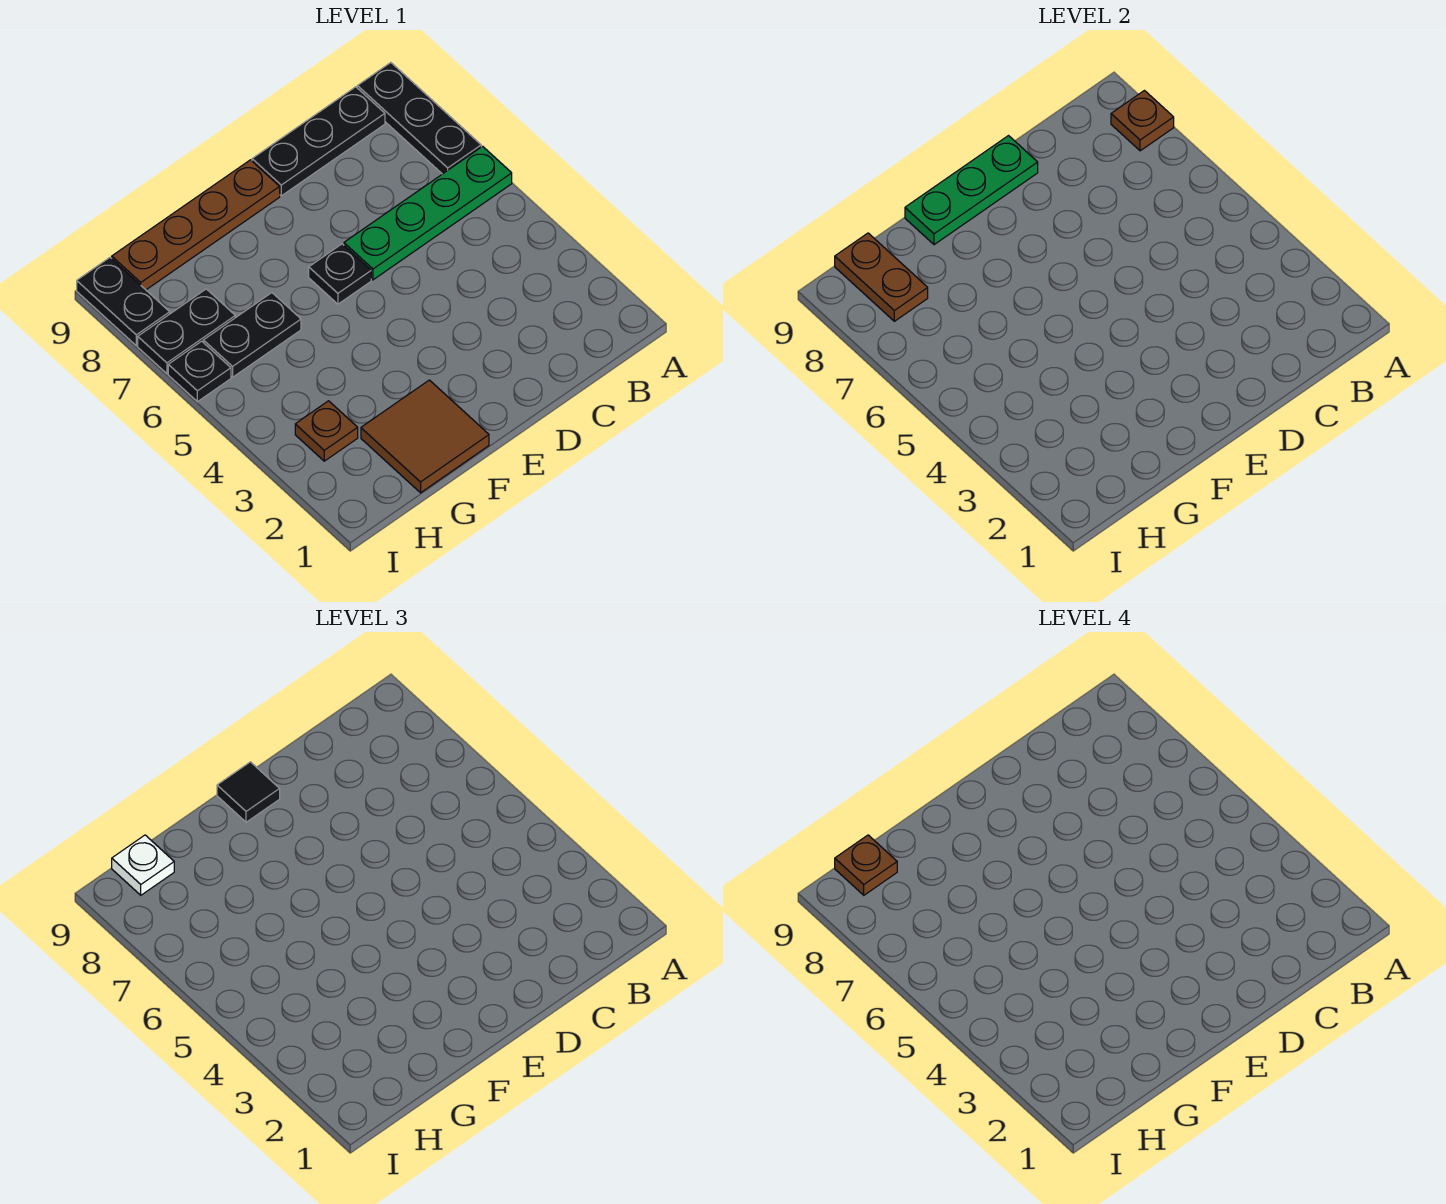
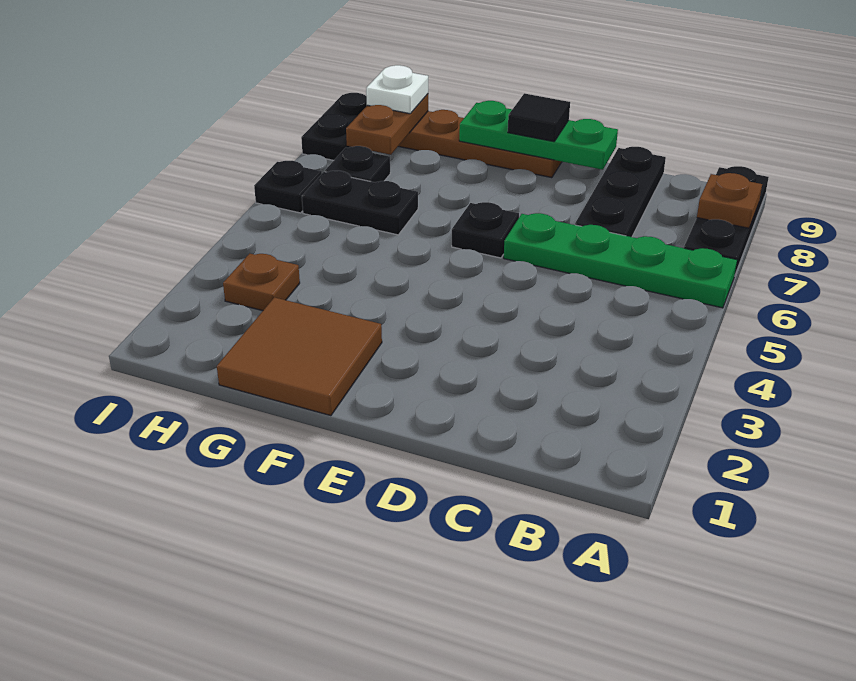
black plate B9:D9 level 1 -> black plate C7:C9 level 1
black plate H7:I7 level 1 -> black plate H7 level 1
brown plate H9 level 4 -> none

